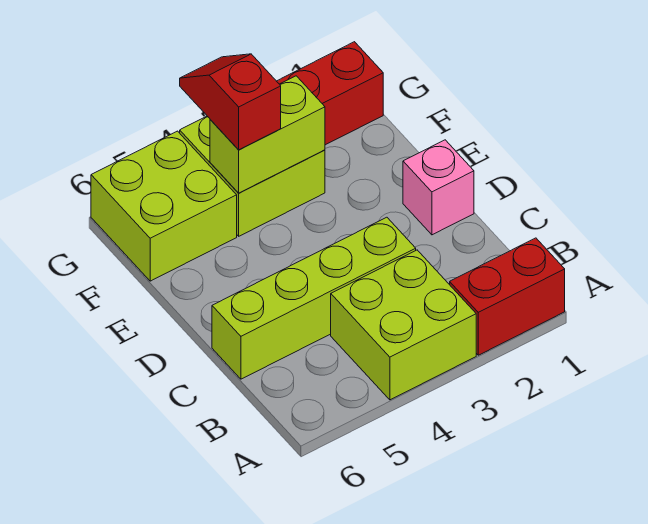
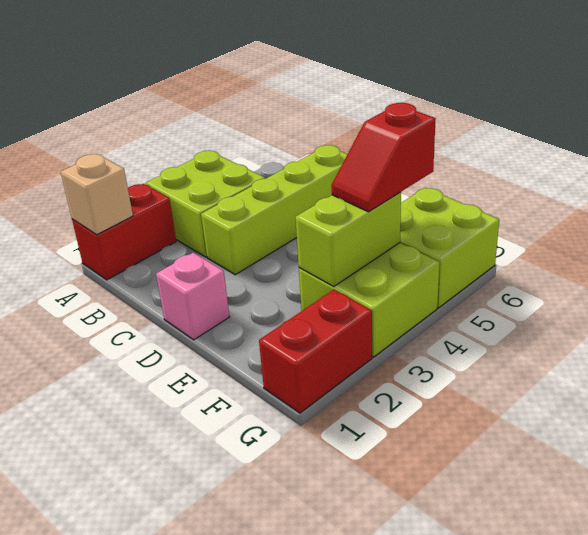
none -> tan brick A1 level 2
red slope F4:G4 level 3 top F -> red slope F4:F5 level 3 top 5

